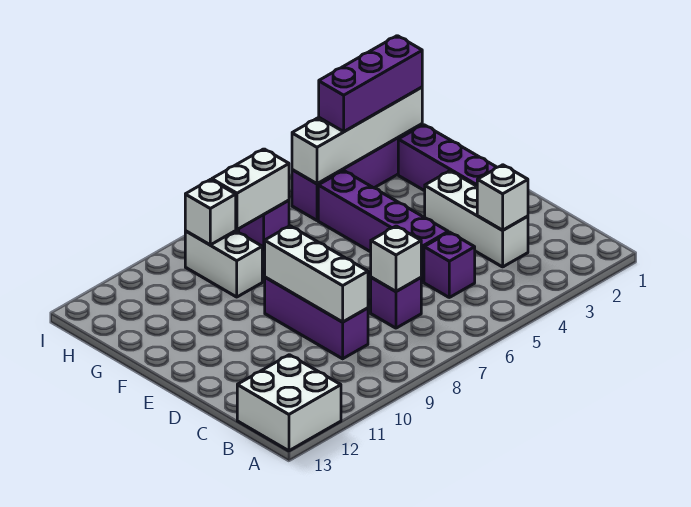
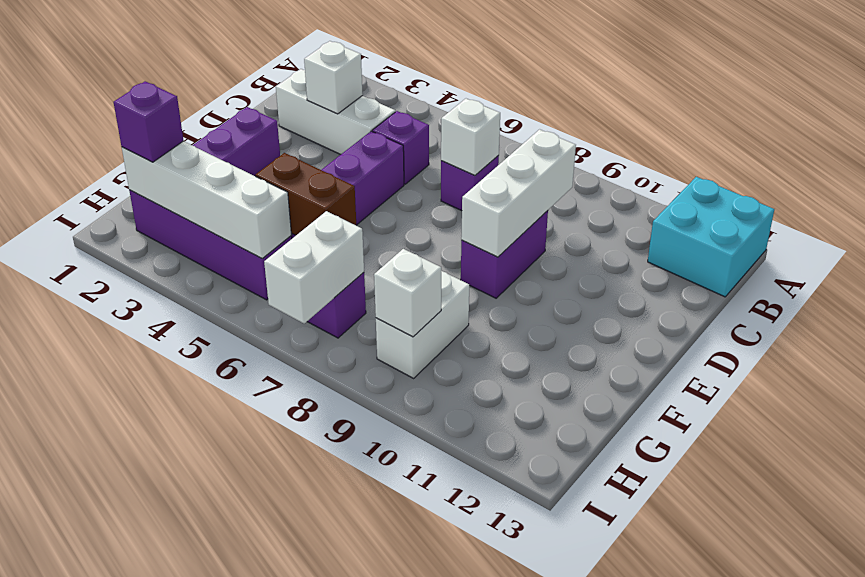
white brick A12:B13 level 1 -> cyan brick A12:B13 level 1
white brick C3:E3 level 1 -> white brick C2:C4 level 1
purple brick C9:E9 level 1 -> purple brick D9:E9 level 1
none -> brown brick G5:G6 level 2
purple brick H2:H4 level 3 -> purple brick H2 level 3
white brick H7:H8 level 2 -> white brick H7:I7 level 2

